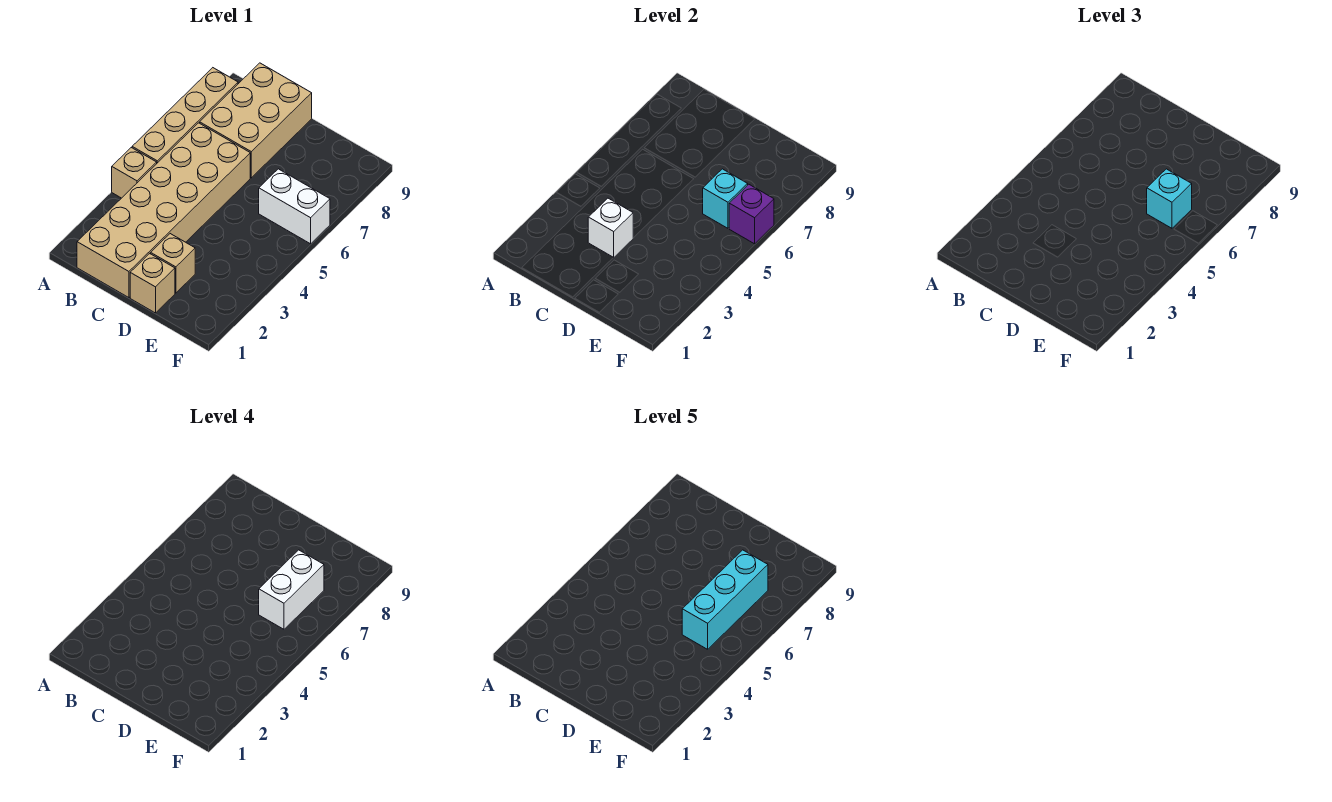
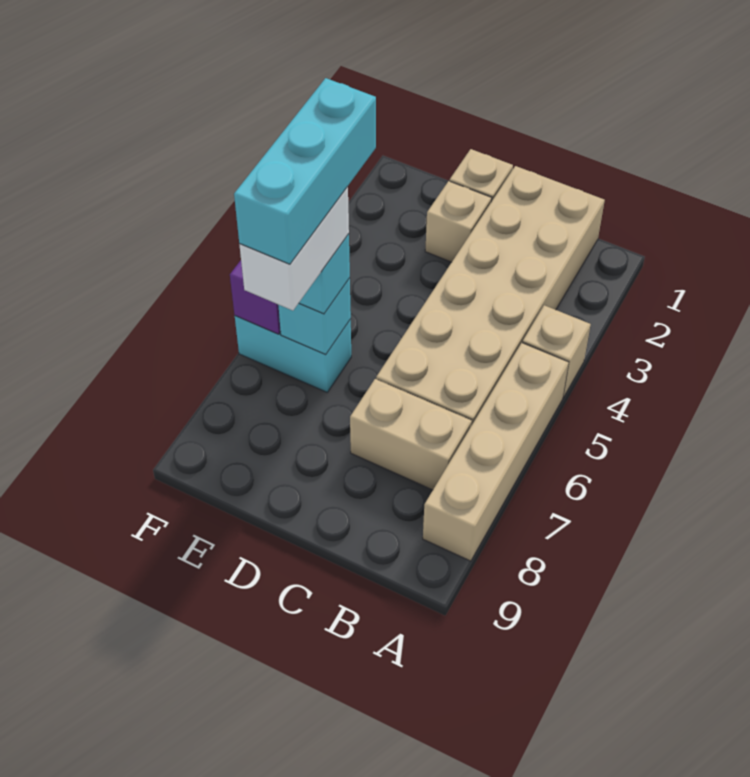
tan brick B7:C9 level 1 -> tan brick B7:C7 level 1
white brick C3 level 2 -> none
white brick E6:F6 level 1 -> cyan brick E6:F6 level 1

